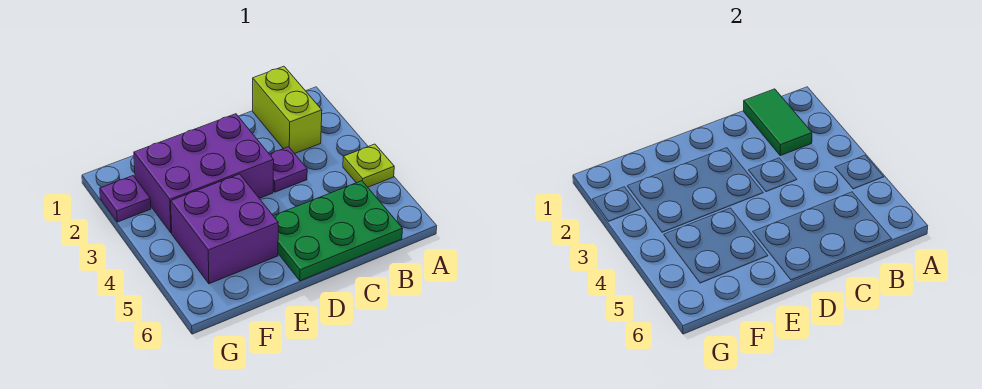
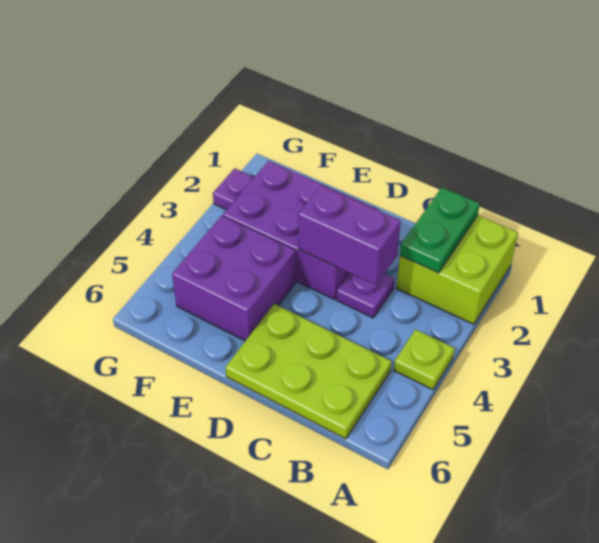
lime brick B1:B2 level 1 -> lime brick A1:B2 level 1
green tile B1:B2 level 2 -> green plate B1:B2 level 2
green plate B5:D6 level 1 -> lime plate B5:D6 level 1
none -> purple brick C3:D3 level 2

